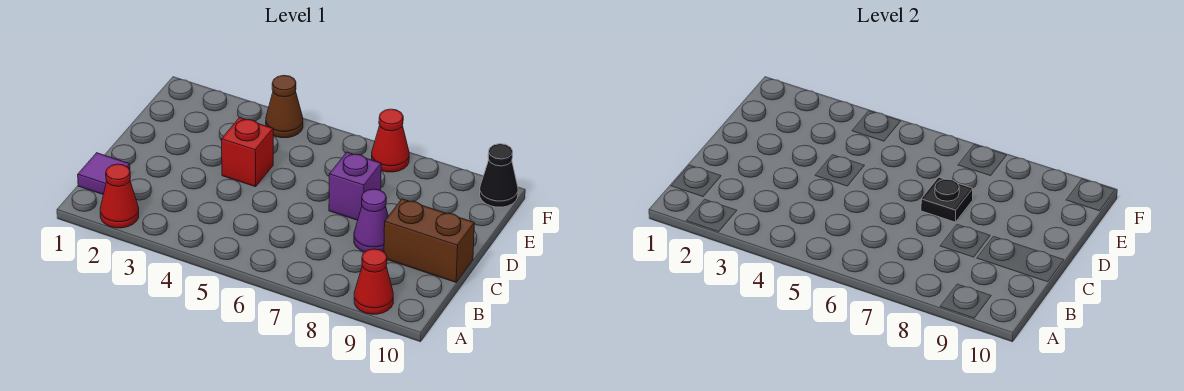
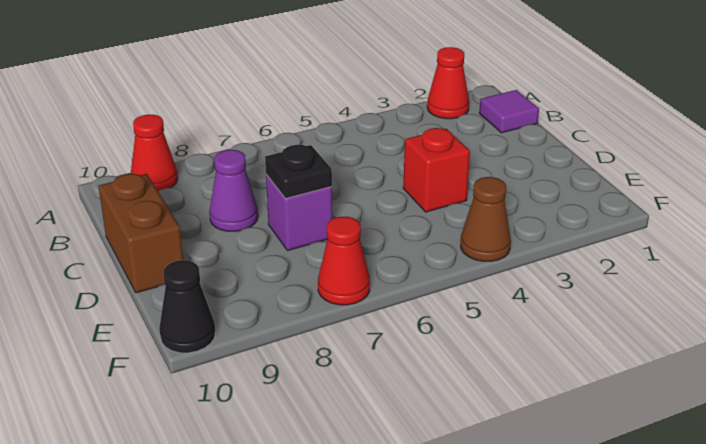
brown brick C9:C10 level 1 -> brown brick C10:D10 level 1

